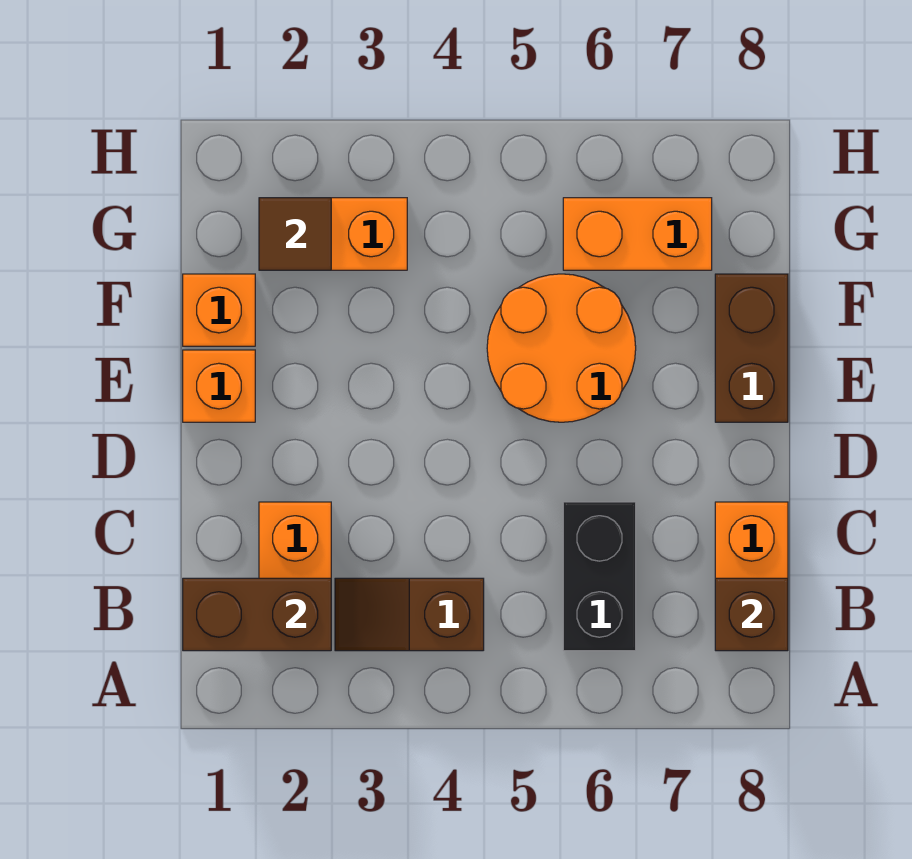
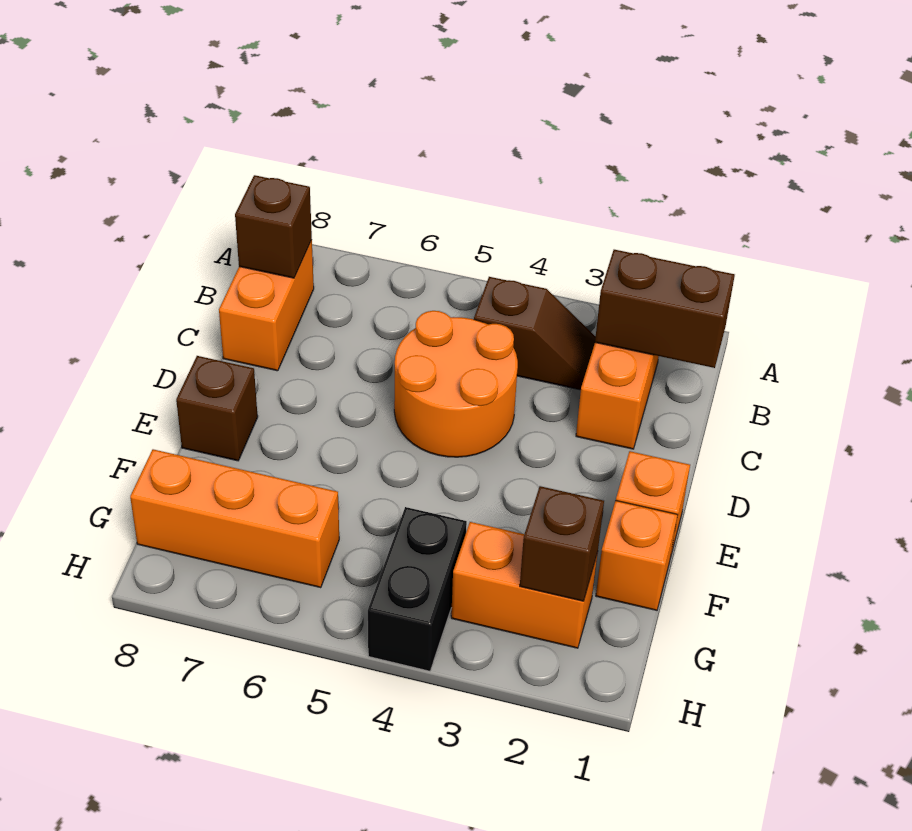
black brick B6:C6 level 1 -> black brick G4:H4 level 1
orange round brick E5:F6 level 1 -> orange round brick C4:D5 level 1
brown brick E8:F8 level 1 -> brown brick E8 level 1
brown tile G2 level 2 -> brown brick G2 level 2
orange brick G6:G7 level 1 -> orange brick G6:G8 level 1

